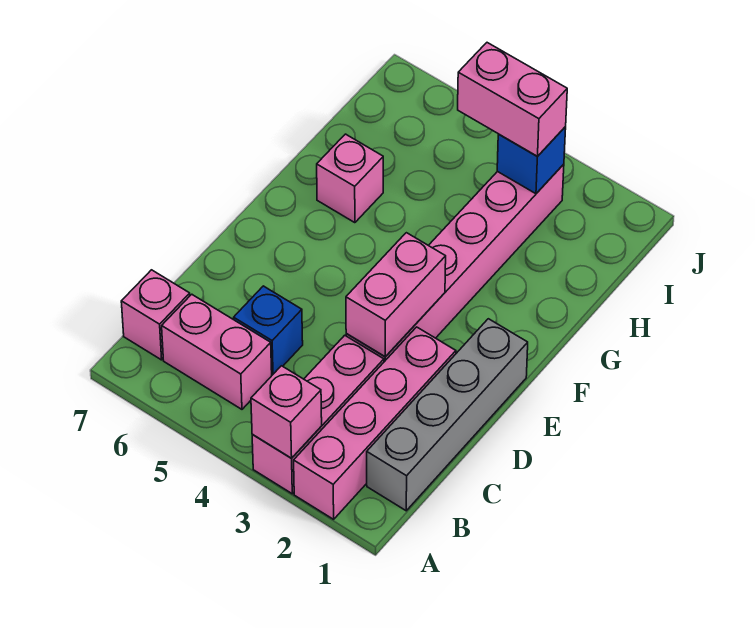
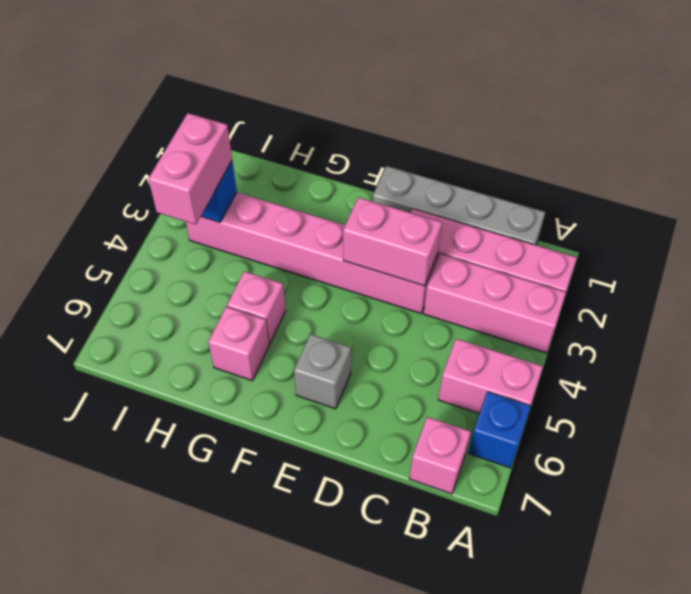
pink brick A3 level 2 -> pink brick G5 level 1
pink brick B5:B6 level 1 -> pink brick A5:B5 level 1
blue brick C5 level 1 -> blue brick A6 level 1
none -> grey brick E6 level 1

